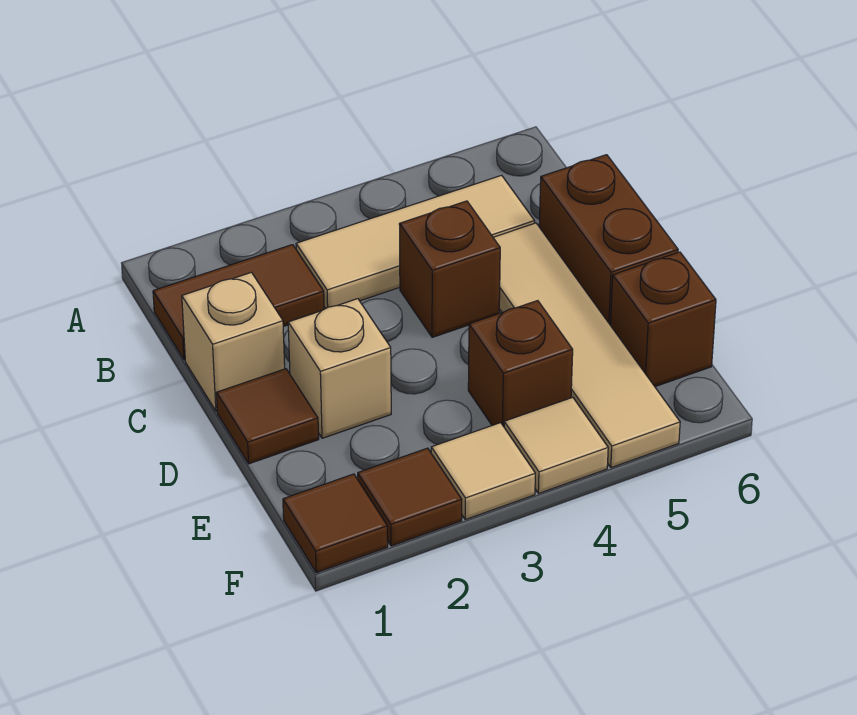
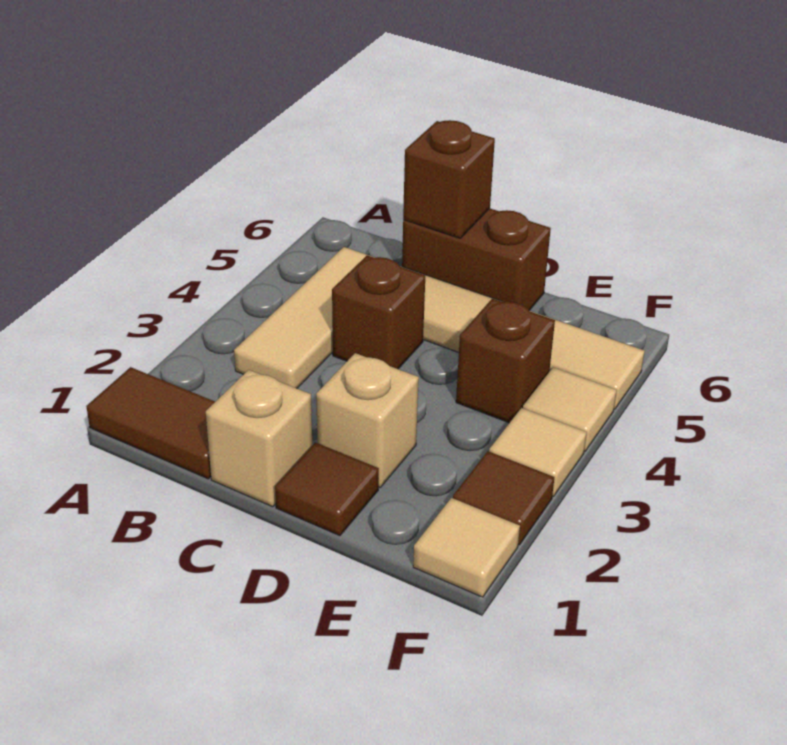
brown tile B1:B2 level 1 -> brown tile A1:B1 level 1
brown brick E6 level 1 -> brown brick C6 level 2
brown tile F1 level 1 -> tan tile F1 level 1

